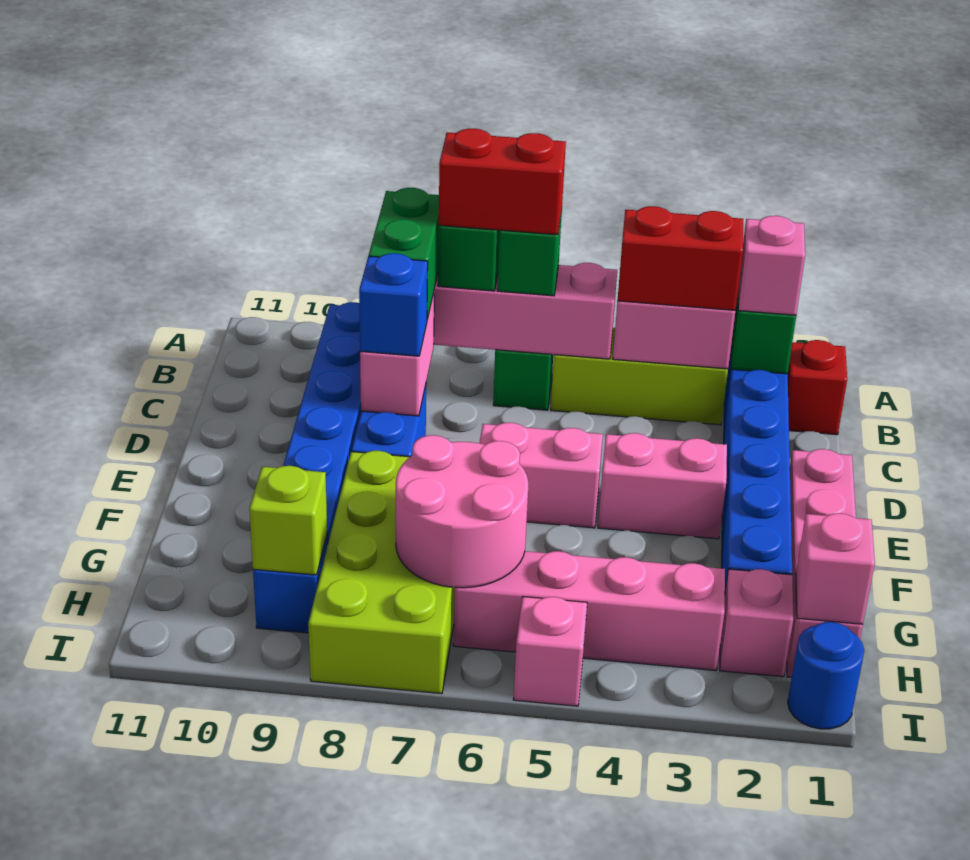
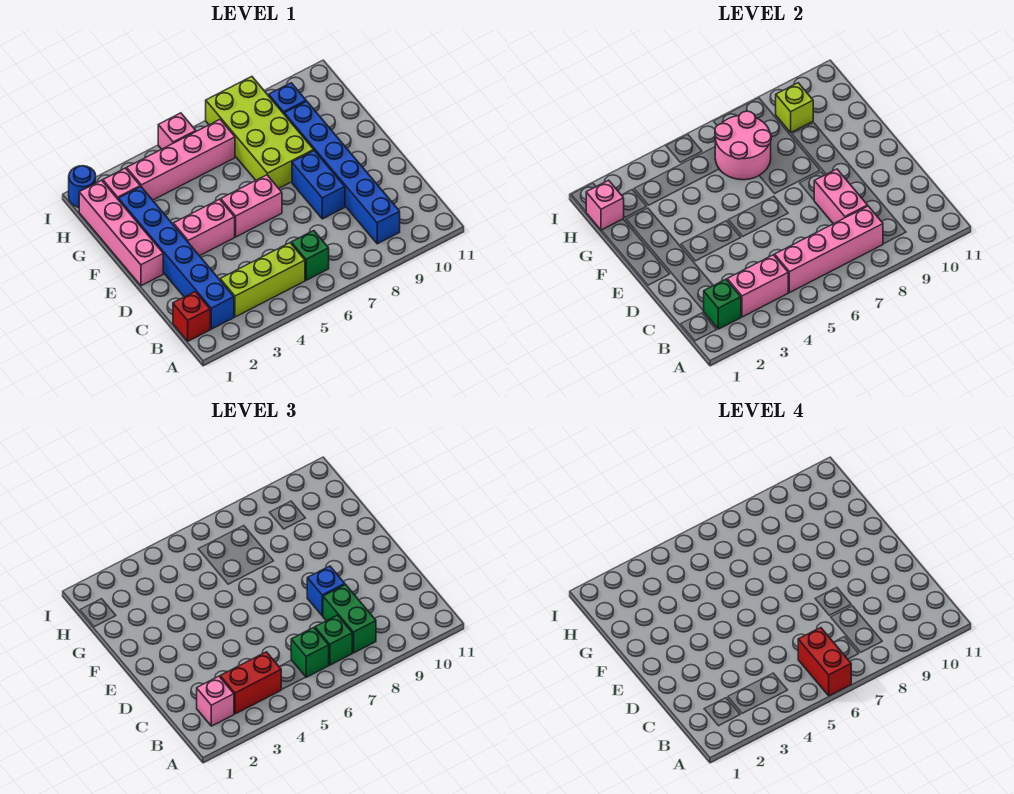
red brick B6:B7 level 4 -> red brick A6:B6 level 4

